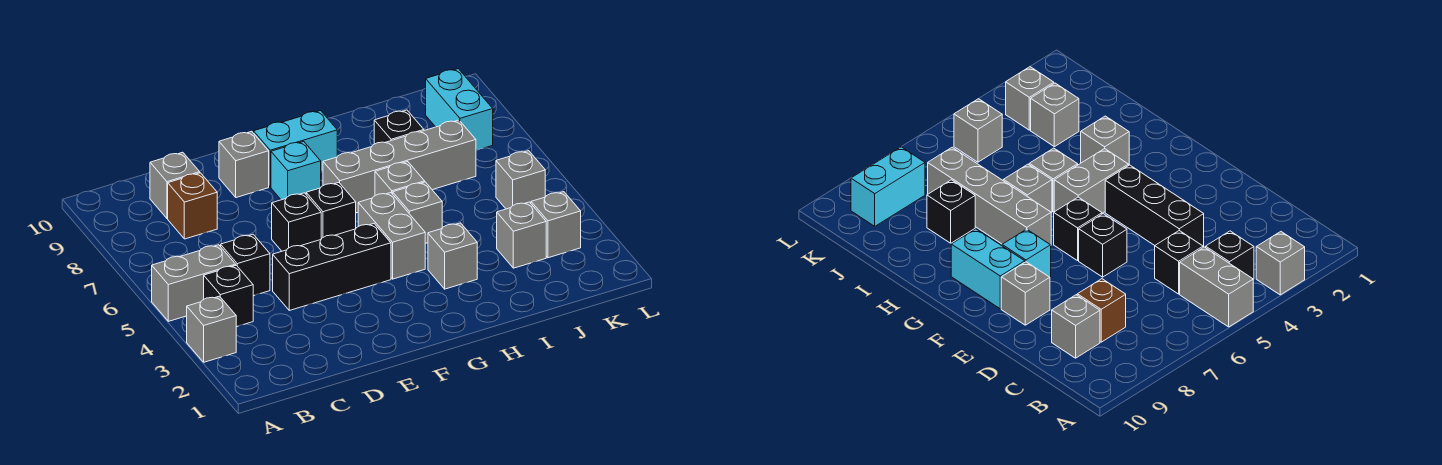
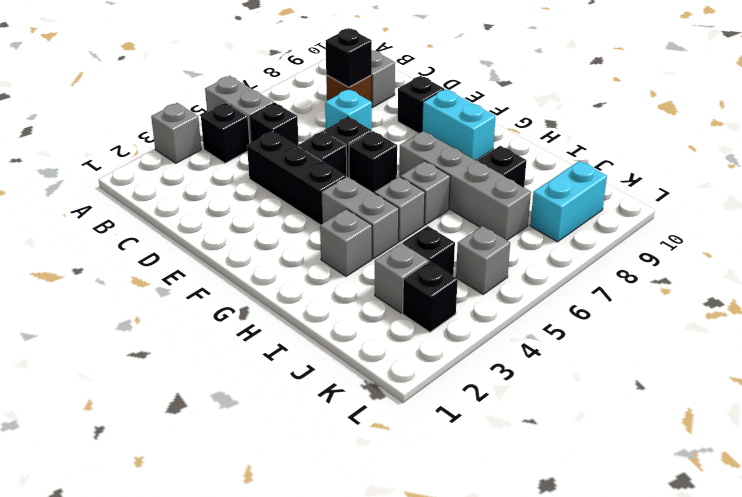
none -> black brick C8 level 2
none -> black brick E5 level 1
grey brick E9 level 1 -> black brick E9 level 1
cyan brick F8 level 1 -> cyan brick D7 level 1
grey brick G4:G5 level 1 -> grey brick G4:H4 level 1
none -> black brick J4 level 1
grey brick K3 level 1 -> black brick K3 level 1

